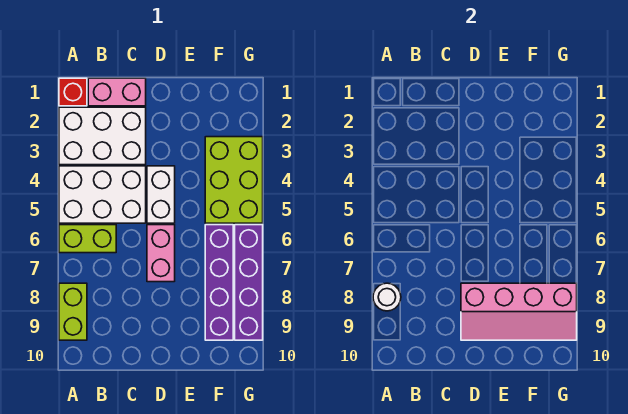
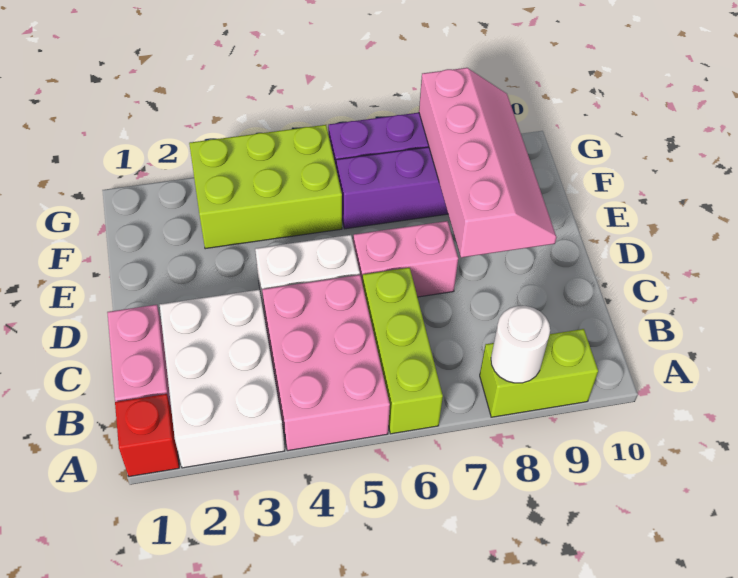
white brick A4:C5 level 1 -> pink brick A4:C5 level 1
lime brick A6:B6 level 1 -> lime brick A6:C6 level 1

